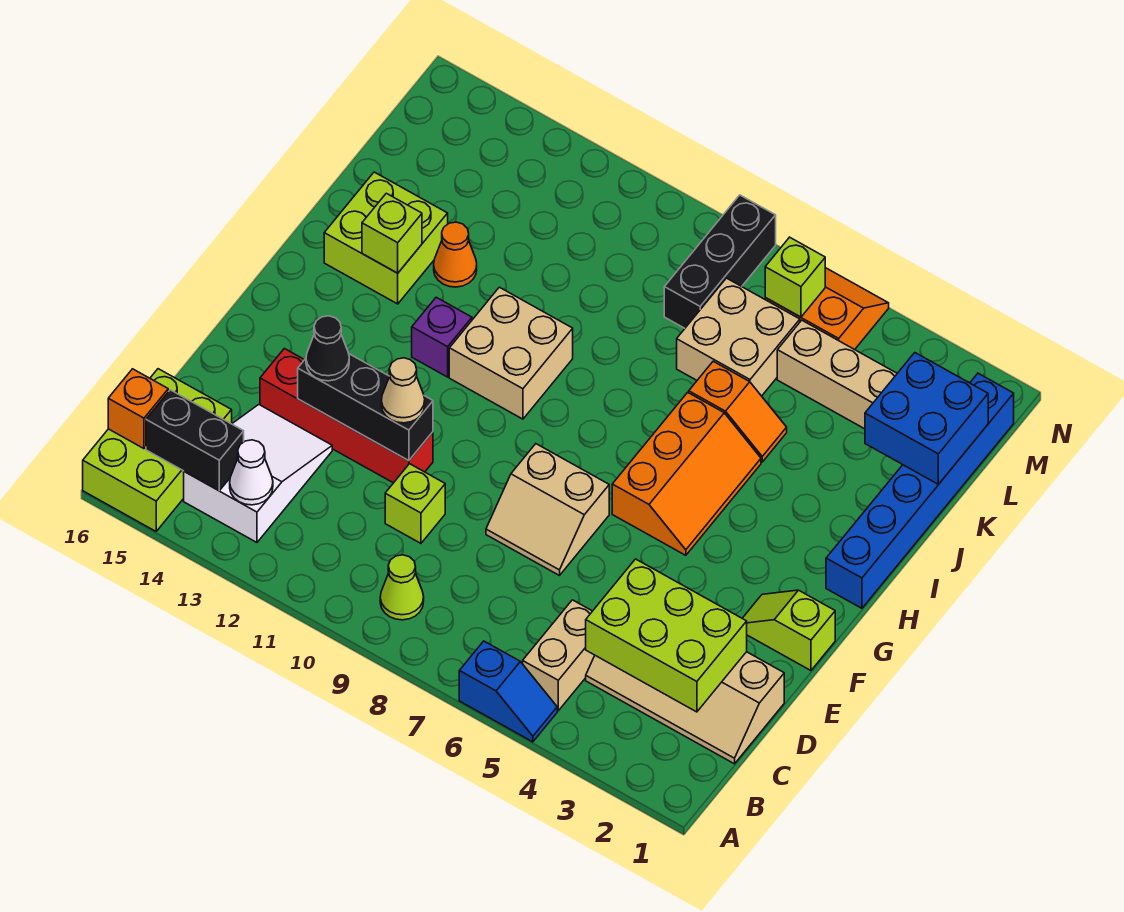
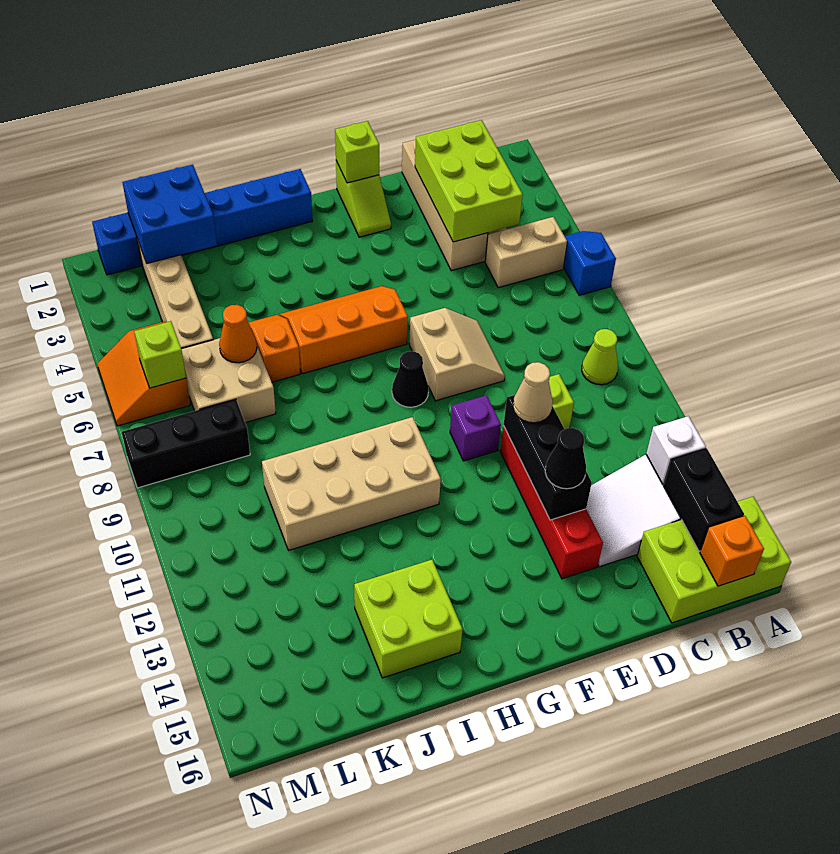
white cone B13 level 2 -> white brick B13 level 2
none -> black cone G8 level 1
tan brick H10:I11 level 1 -> tan brick H10:K11 level 1
purple brick H12 level 1 -> purple brick F10 level 1
lime brick I14 level 2 -> lime brick F1 level 2
orange cone J13 level 1 -> orange cone K6 level 2

